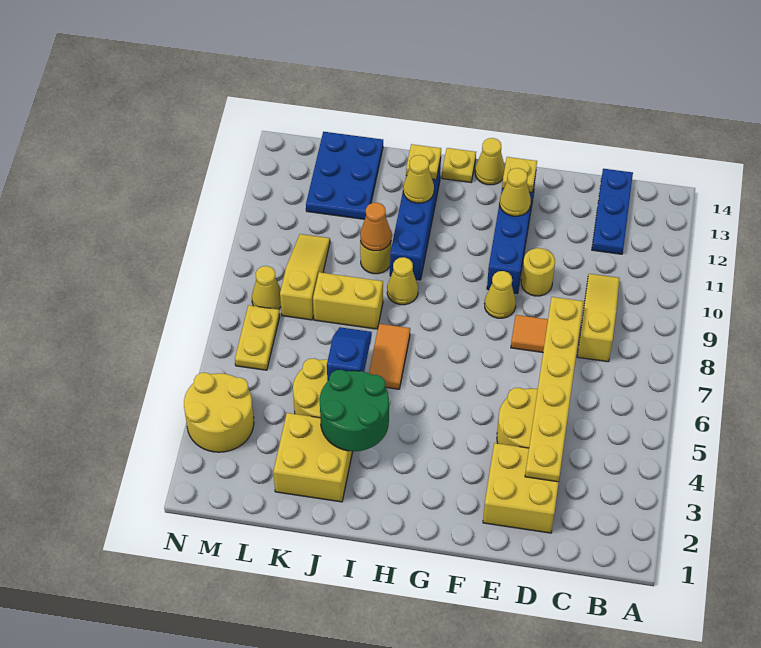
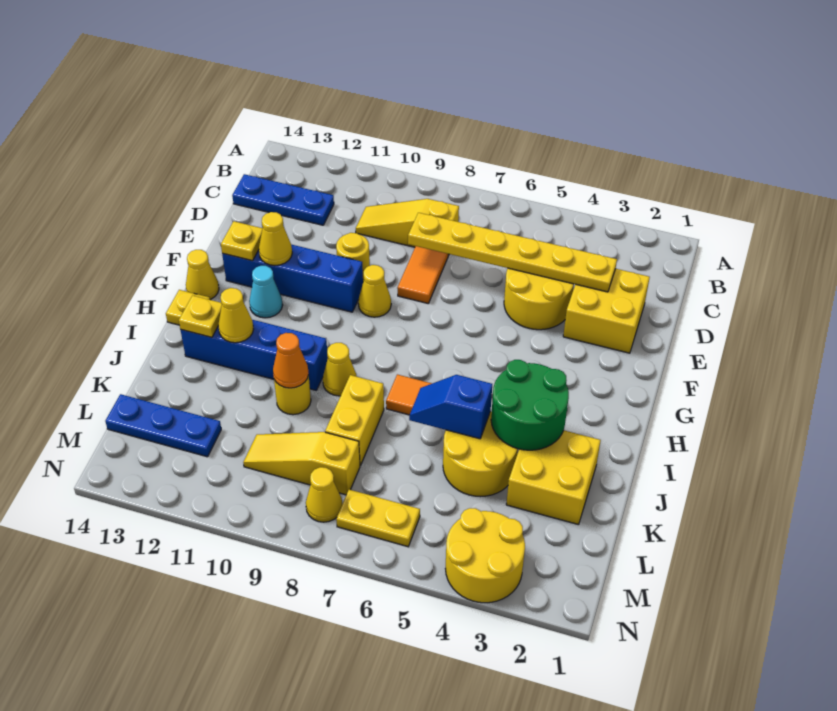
none -> cyan cone G12 level 1
blue plate K12:L14 level 1 -> blue plate L12:L14 level 1

